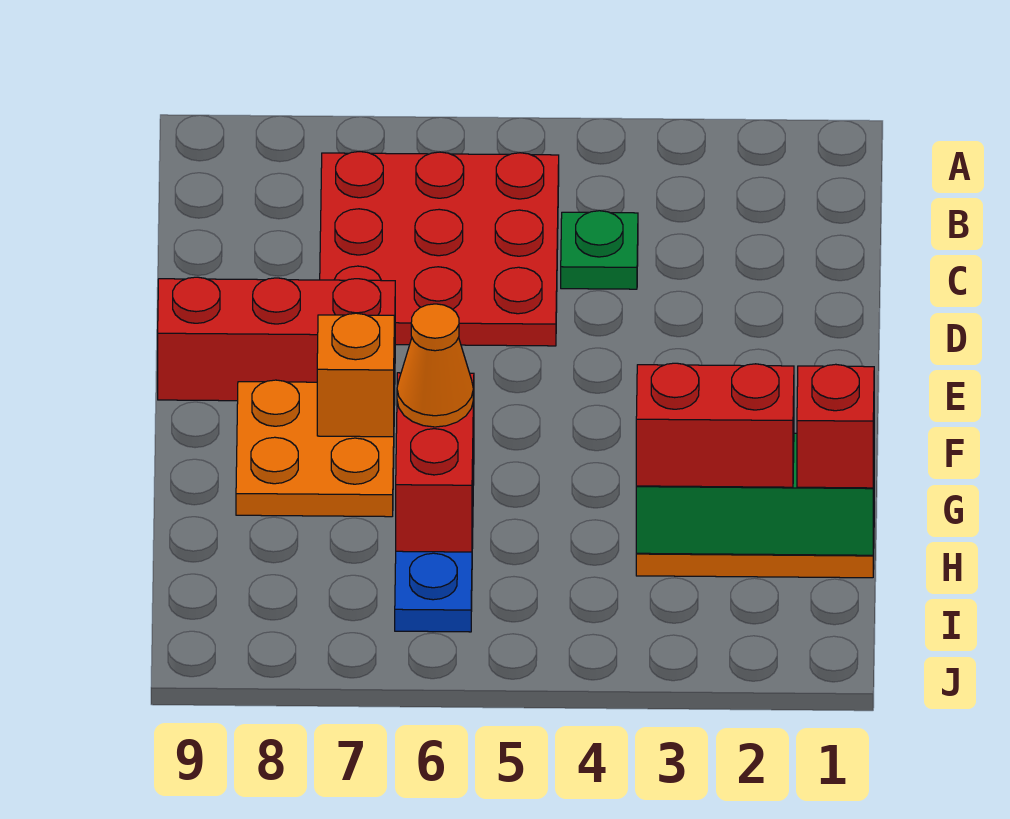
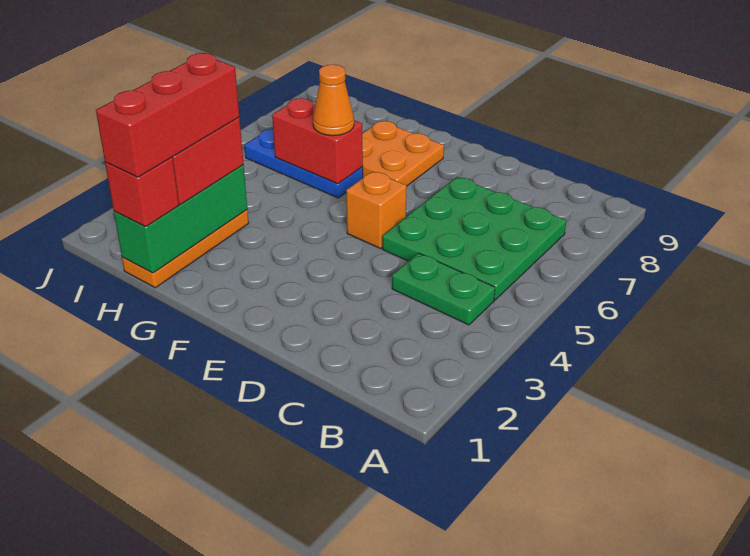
red plate B5:D7 level 1 -> green plate B5:D7 level 1
green plate C4 level 1 -> green plate B4:C4 level 1
red brick E7:E9 level 1 -> red brick H1:H3 level 4
orange brick F7 level 2 -> orange brick E5 level 1

